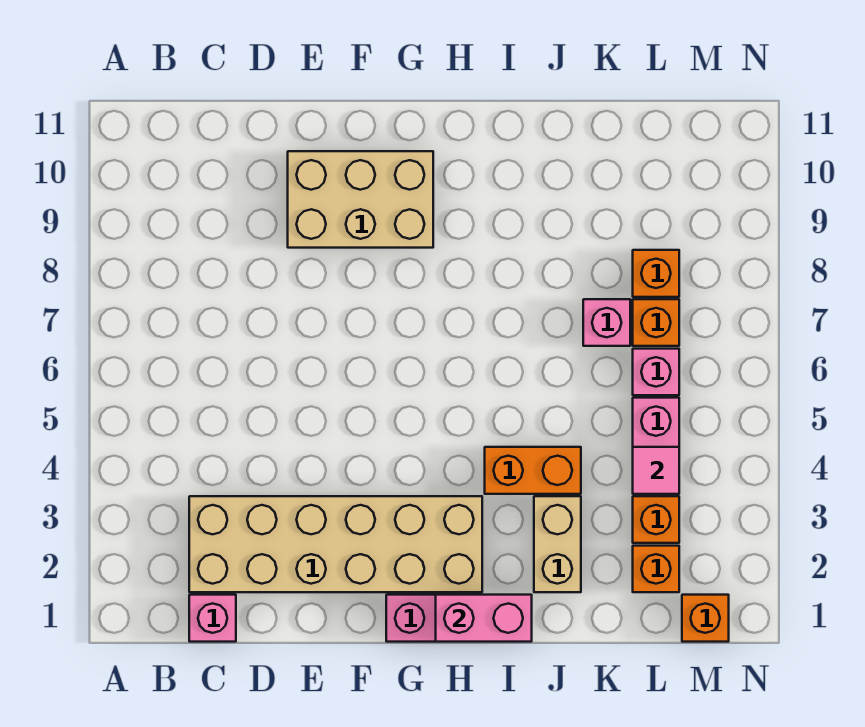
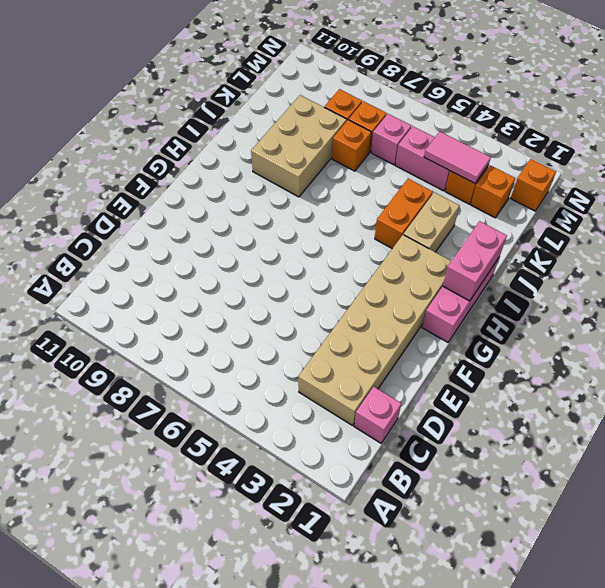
tan brick E9:G10 level 1 -> tan brick I8:K9 level 1
tan brick J2:J3 level 1 -> tan brick I3:J3 level 1
pink brick K7 level 1 -> orange brick K7 level 1
pink tile L4 level 2 -> pink tile L3:L4 level 2

